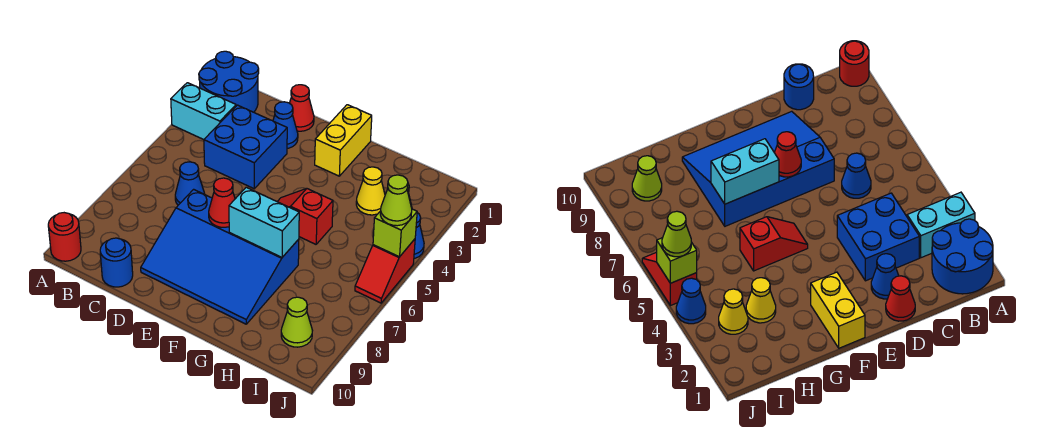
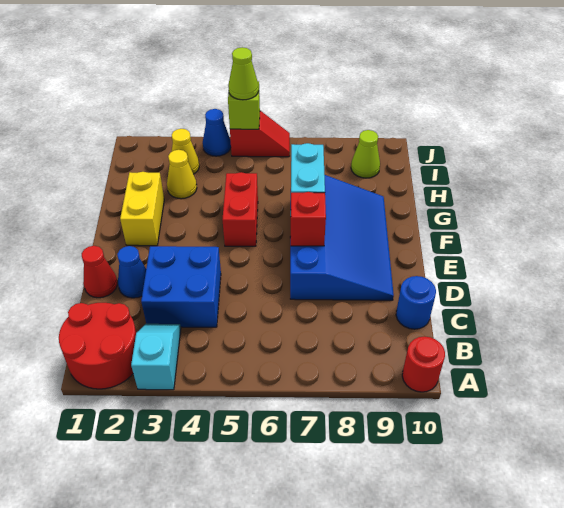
blue round brick A1:B2 level 1 -> red round brick A1:B2 level 1
cyan brick A3:B3 level 1 -> cyan slope A3:B3 level 1 top A
blue cone C6 level 1 -> none
red cone E7 level 2 -> red brick E7 level 2
yellow brick F1:F2 level 1 -> yellow brick F2:G2 level 1
red slope F5:G5 level 1 top G -> red brick F5:G5 level 1

